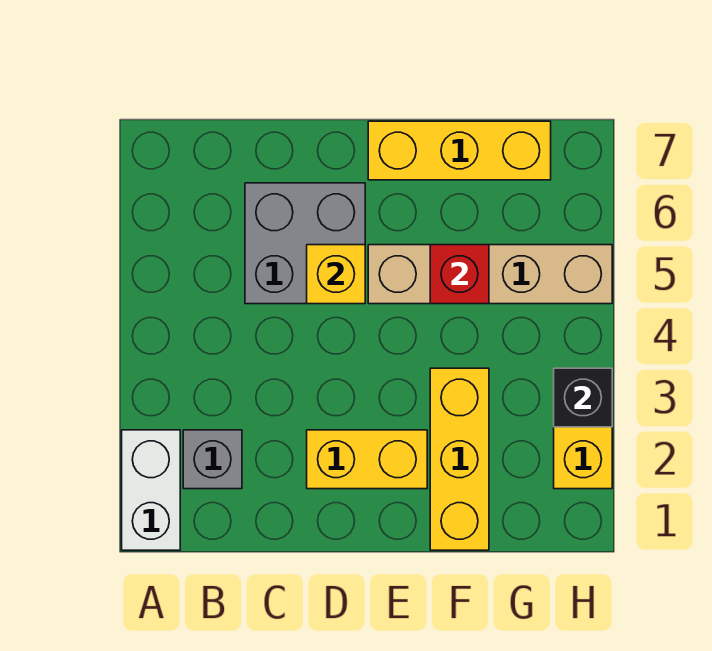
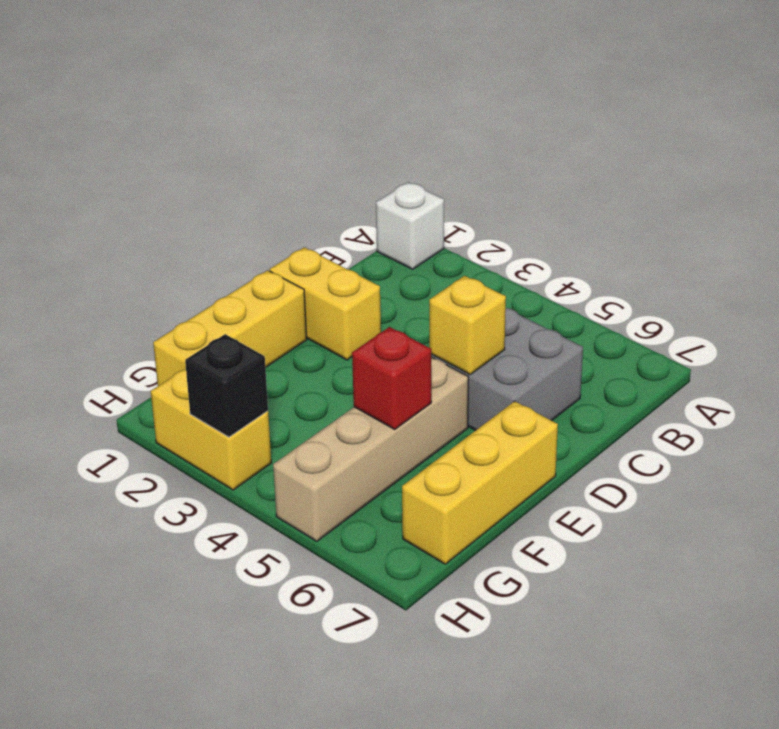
white brick A1:A2 level 1 -> white brick A1 level 1
grey brick B2 level 1 -> none
yellow brick D2:E2 level 1 -> yellow brick D1:D2 level 1
yellow brick F1:F3 level 1 -> yellow brick E1:G1 level 1

